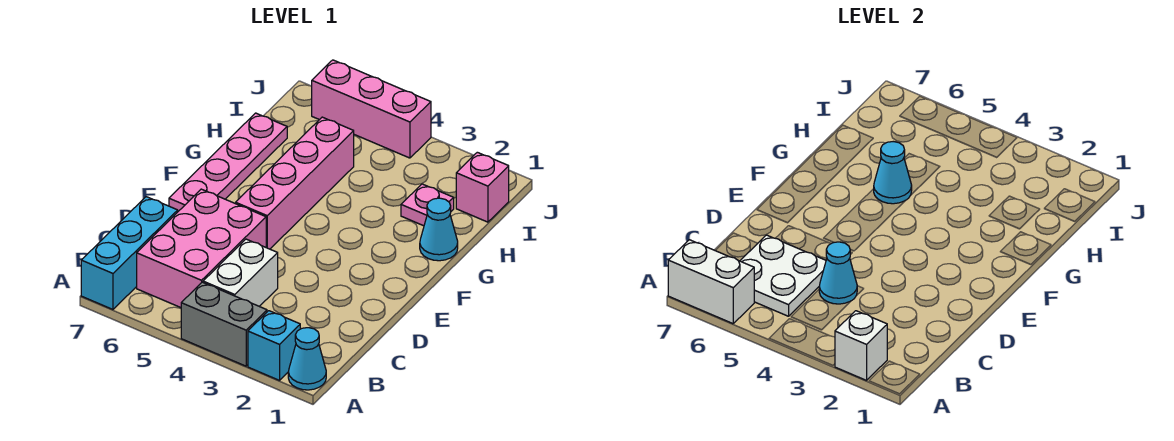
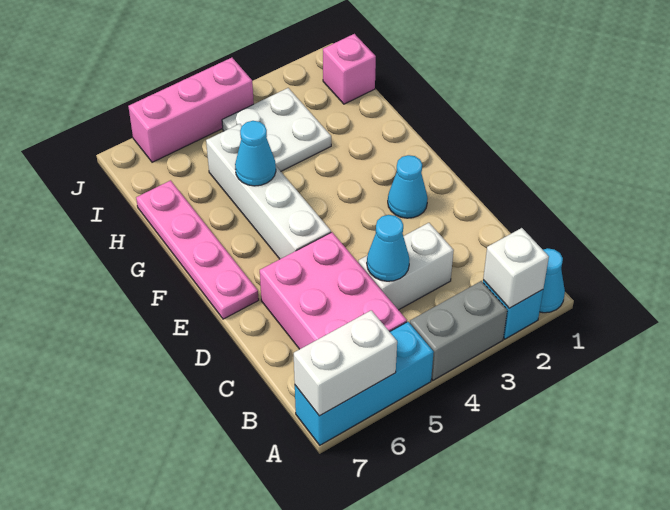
cyan brick A7:C7 level 1 -> cyan brick A5:A7 level 1
white brick B4:C4 level 1 -> white brick C3:C4 level 1
white plate B5:C6 level 2 -> white plate H3:I4 level 1
pink brick E5:H5 level 1 -> white brick E5:H5 level 1
cyan cone G1 level 1 -> cyan cone E2 level 1
pink plate H2 level 1 -> none

